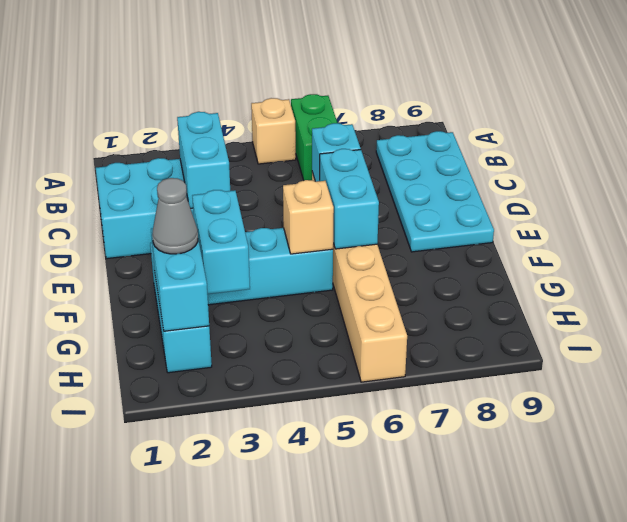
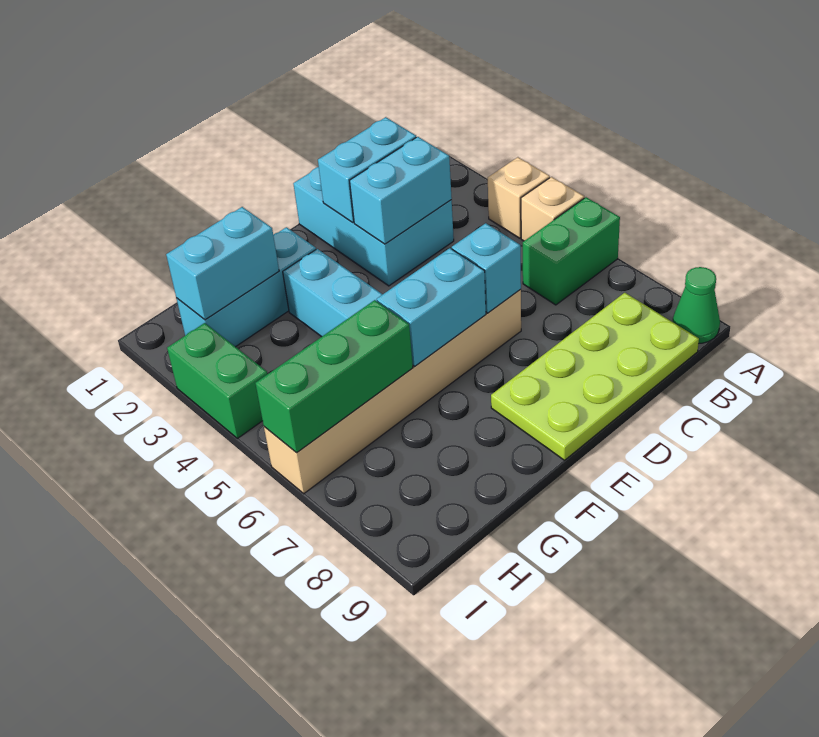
none -> green cone A9 level 1
cyan plate B8:E9 level 1 -> lime plate B8:E9 level 1
cyan brick F3:G3 level 2 -> cyan brick C2:D2 level 2
tan brick F5 level 2 -> tan brick A4 level 1
grey cone G2 level 3 -> none
none -> green brick G6:I6 level 2
none -> green brick I3:I4 level 1

